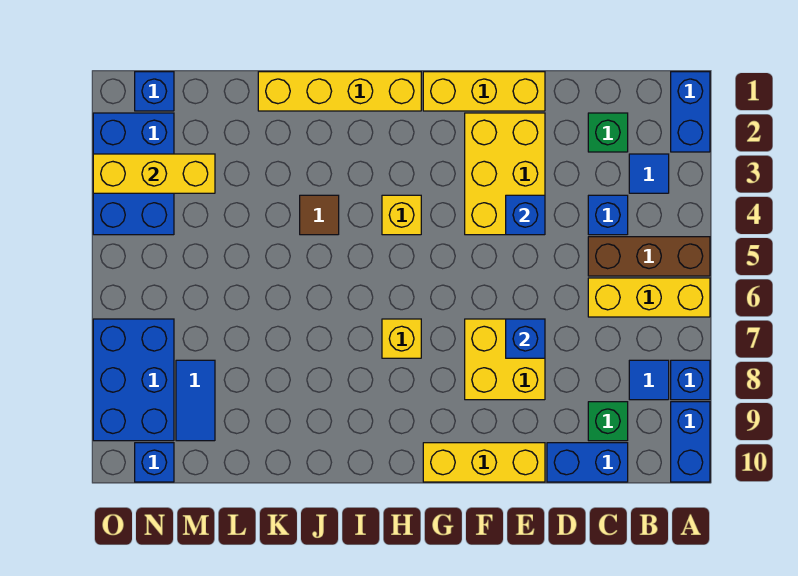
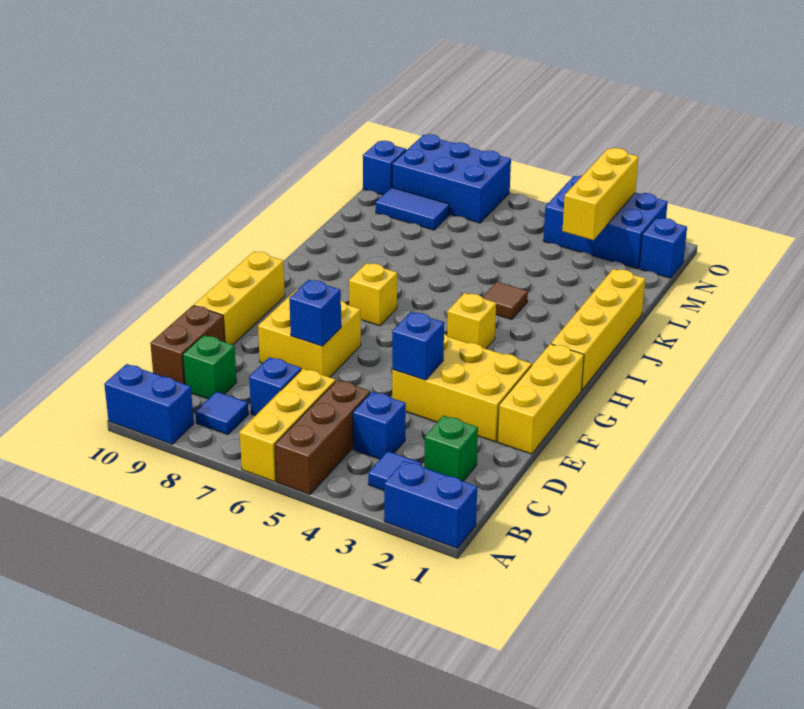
blue brick A8 level 1 -> blue brick C7 level 1
blue brick C10:D10 level 1 -> brown brick C10:D10 level 1

